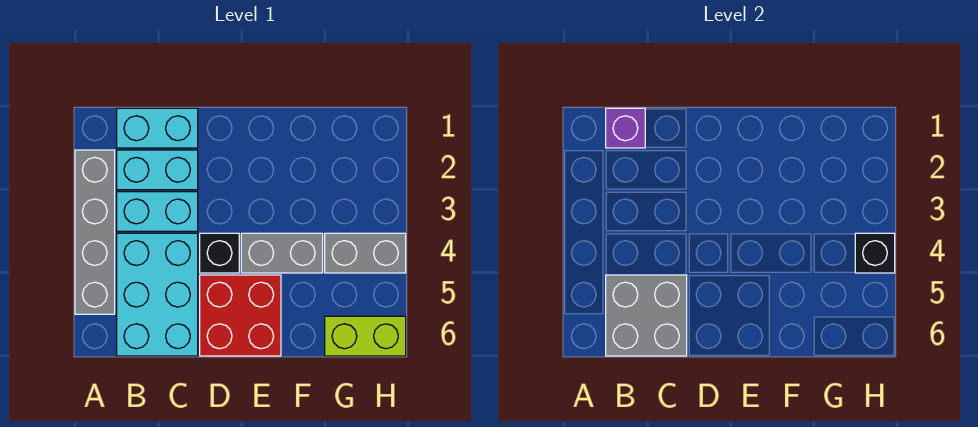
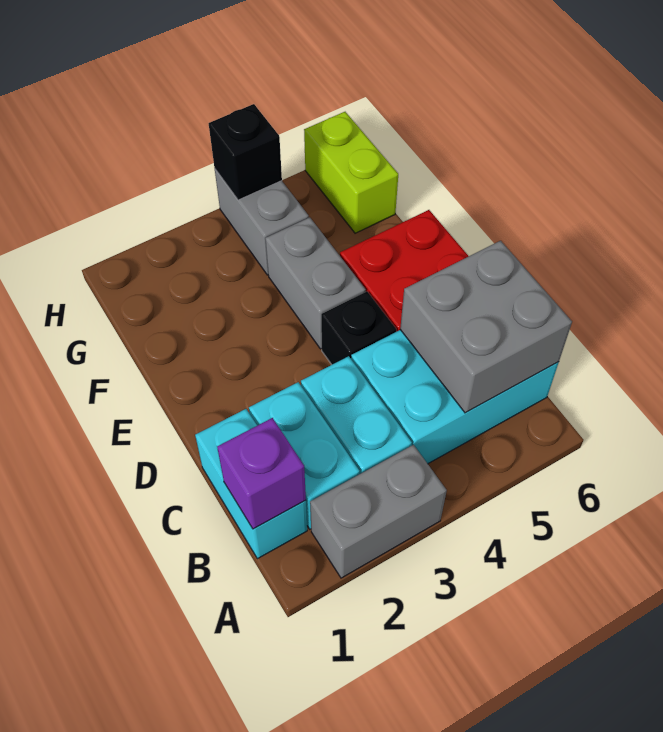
grey brick A2:A5 level 1 -> grey brick A2:A3 level 1

